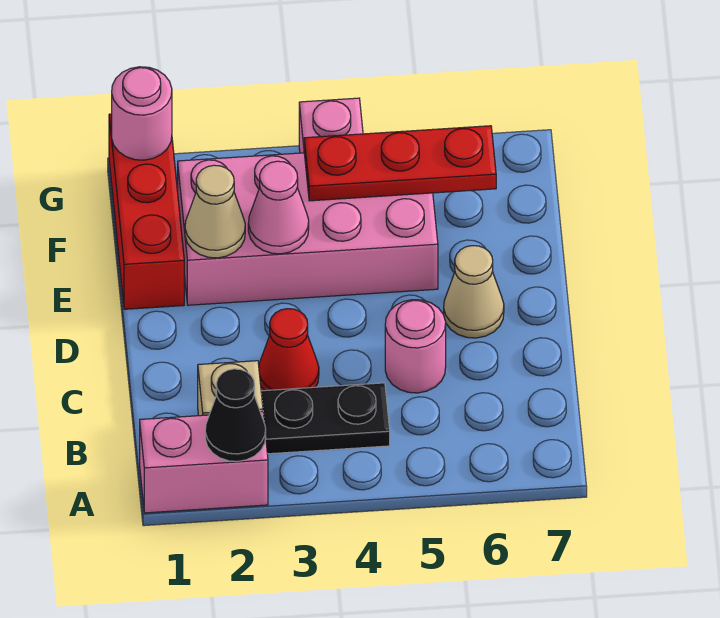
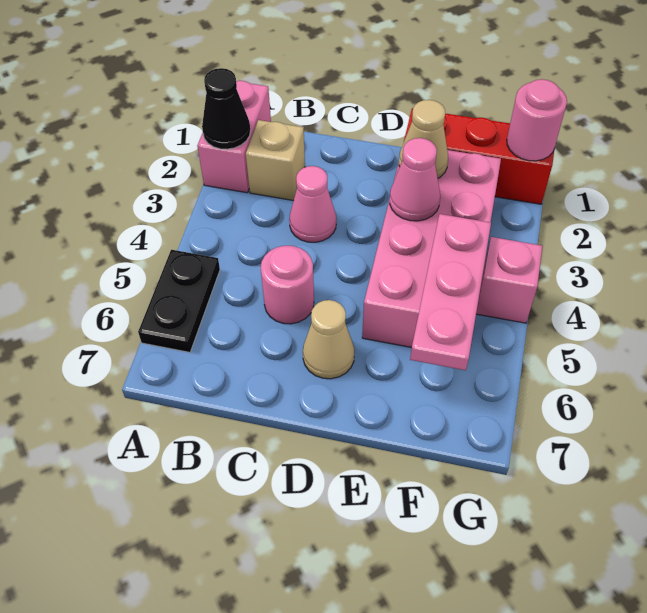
black plate B3:B4 level 1 -> black plate A5:A6 level 1
red cone C3 level 1 -> pink cone C3 level 1
red plate F4:F6 level 2 -> pink plate F4:F6 level 2

